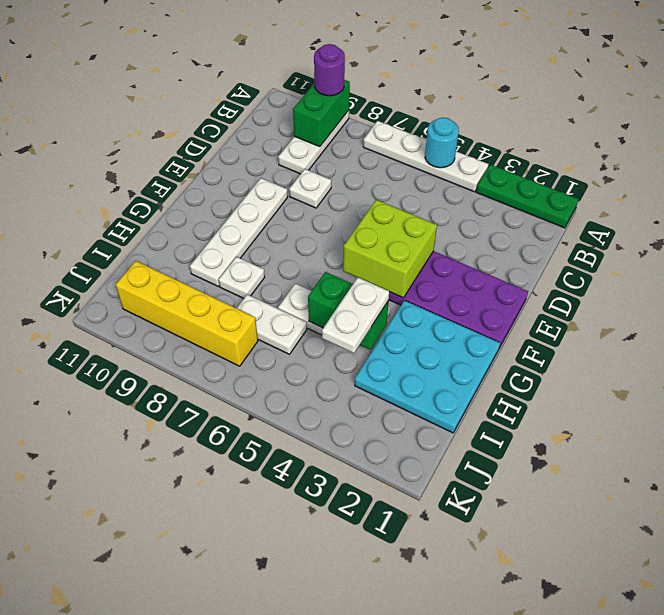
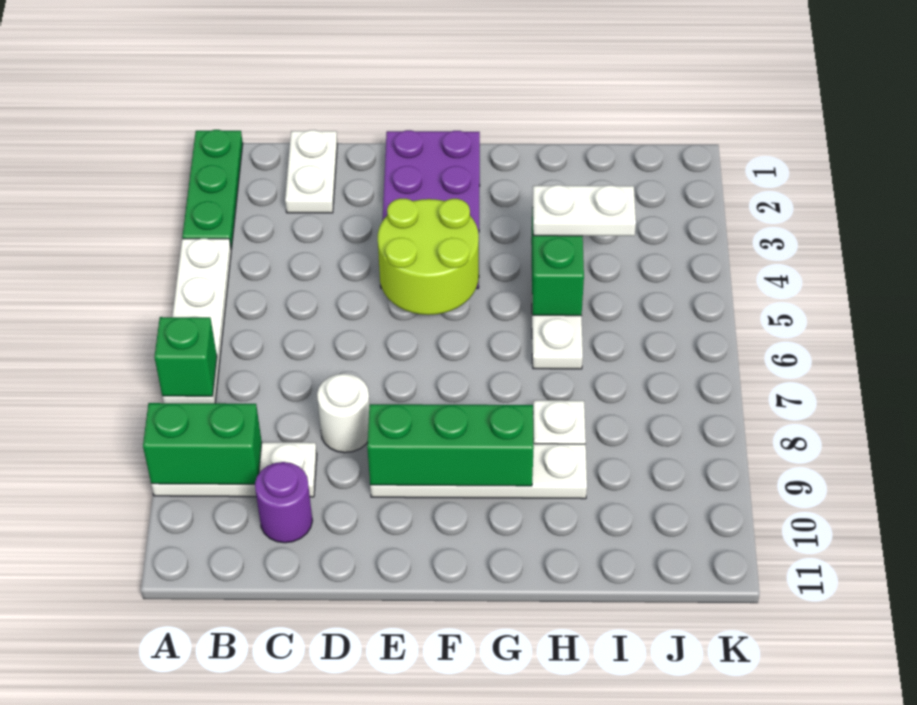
cyan round brick A5 level 2 -> none
none -> green brick A7 level 2
purple round brick A9 level 3 -> purple round brick C10 level 1
white plate D8 level 1 -> white round brick D8 level 1
lime brick E4:F5 level 2 -> lime round brick E4:F5 level 2
none -> green brick E9:G9 level 2
cyan plate G1:I3 level 1 -> none
white plate I6:I7 level 1 -> white plate C1:C2 level 1
yellow brick J7:J10 level 1 -> none

